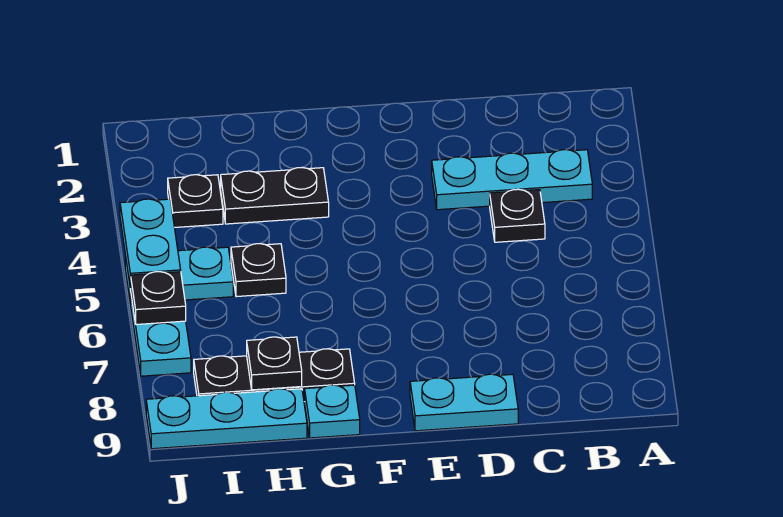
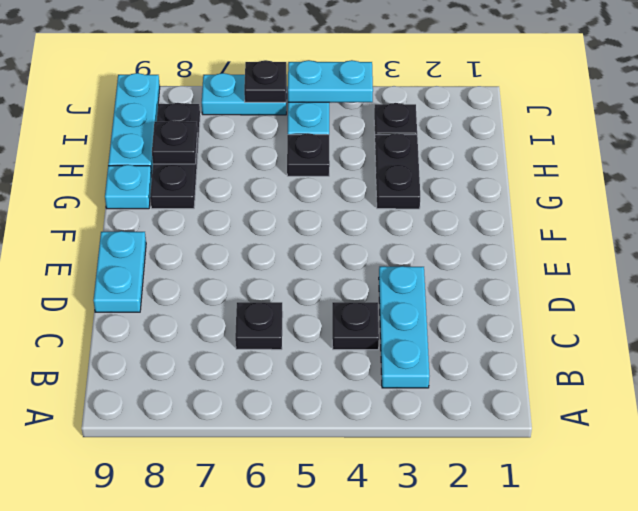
none -> black plate C6 level 1

